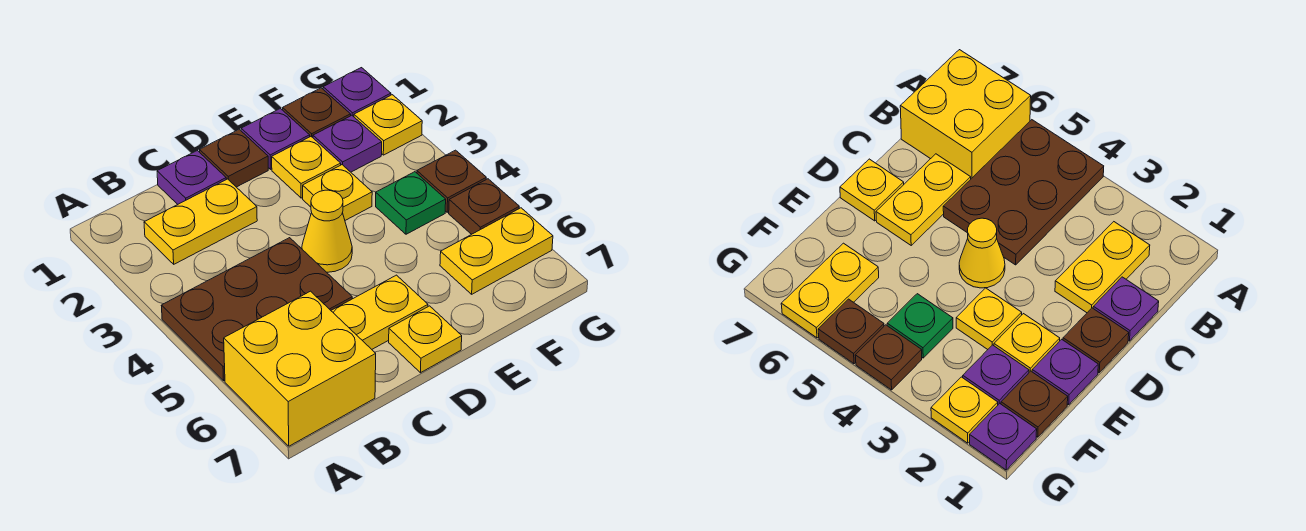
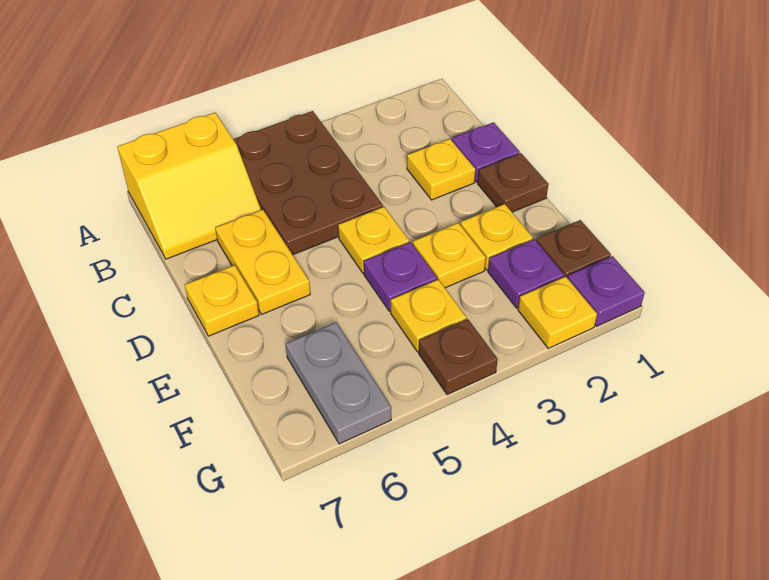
yellow brick A6:B7 level 1 -> yellow slope A6:B7 level 1 top A
yellow plate B2:C2 level 1 -> yellow plate C2 level 1
yellow cone D4 level 1 -> yellow plate D4 level 1
purple plate E1 level 1 -> purple plate E4 level 1
green plate F4 level 1 -> yellow plate F4 level 1
yellow plate F6:G6 level 1 -> grey plate F6:G6 level 1
brown plate G5 level 1 -> none

